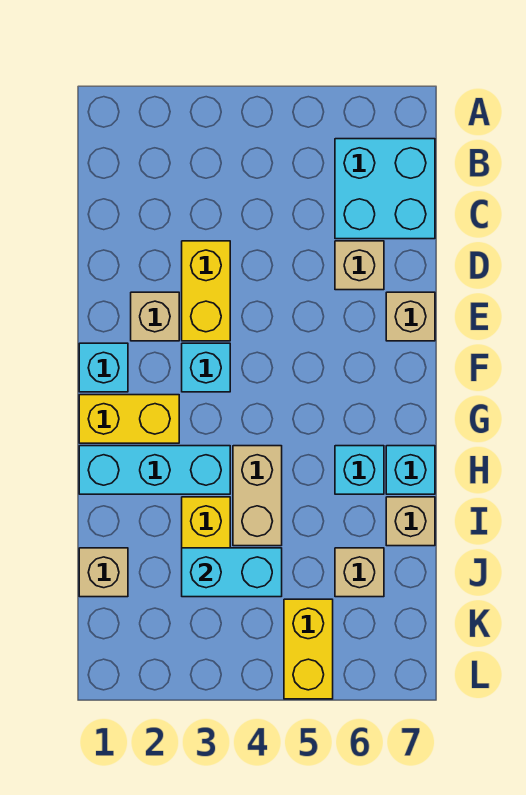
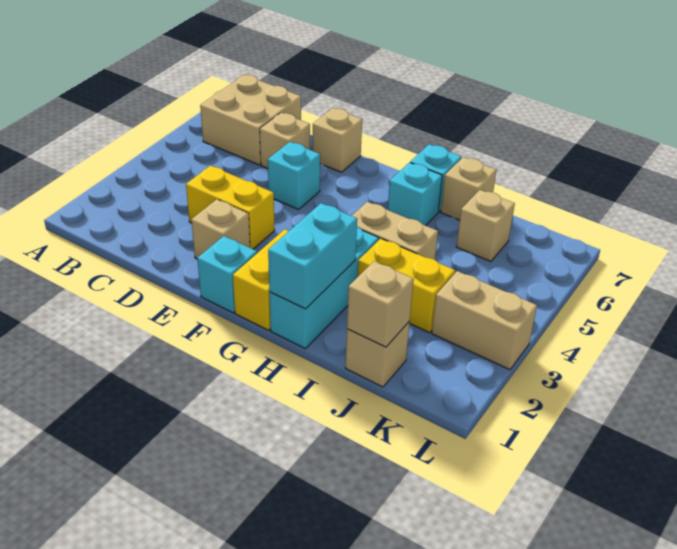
cyan brick B6:C7 level 1 -> tan brick B6:C7 level 1
cyan brick F3 level 1 -> cyan brick E5 level 1
none -> tan brick J1 level 2
cyan brick J3:J4 level 2 -> cyan brick H1:H2 level 2
none -> tan brick K3:L3 level 1
yellow brick K5:L5 level 1 -> none

